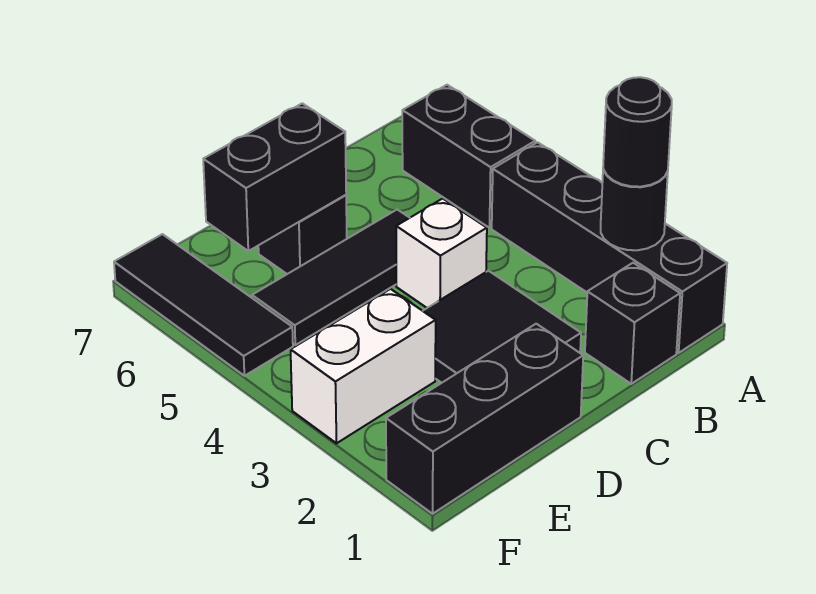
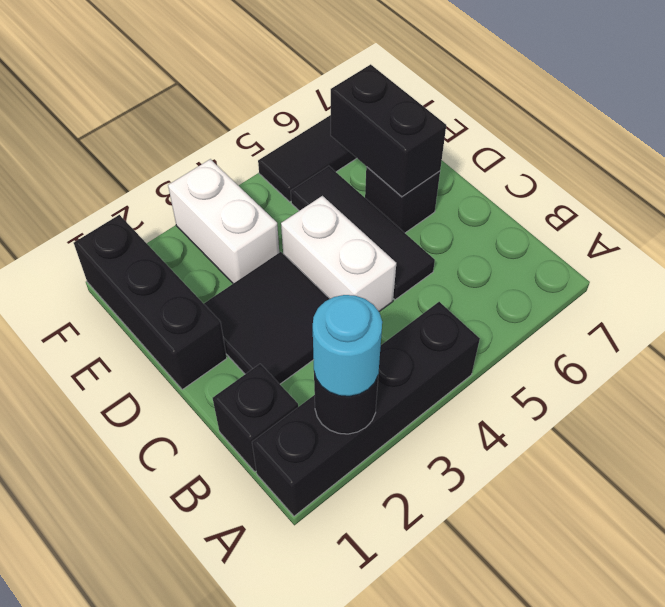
black round brick A2 level 3 -> cyan round brick A2 level 3
black brick A5:A6 level 1 -> none
white brick C4 level 1 -> white brick C4:D4 level 1

